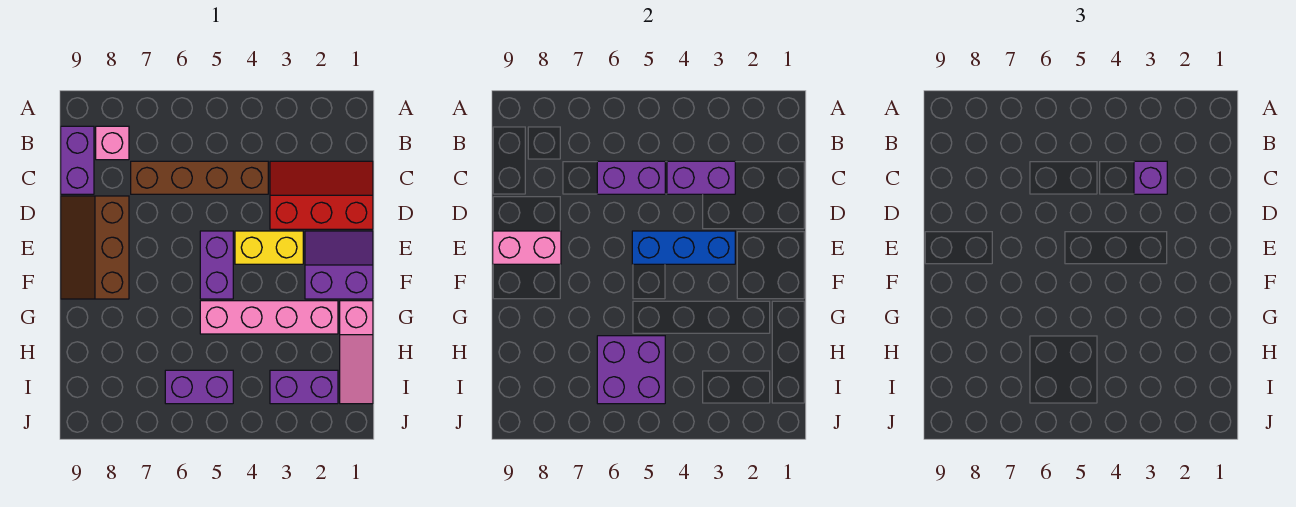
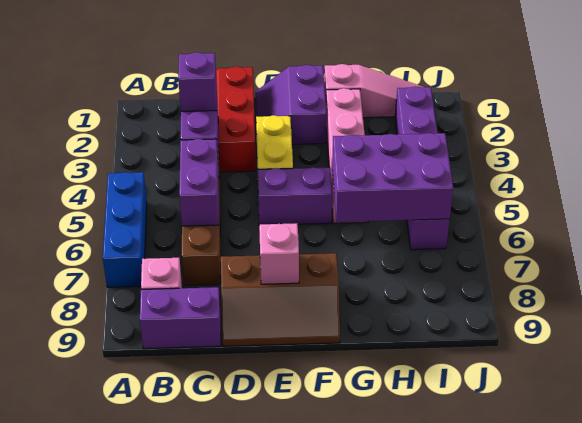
blue brick E3:E5 level 2 -> blue brick A5:A7 level 1
pink brick E8:E9 level 2 -> pink brick E8 level 2
purple brick H5:I6 level 2 -> purple brick G5:I6 level 2

